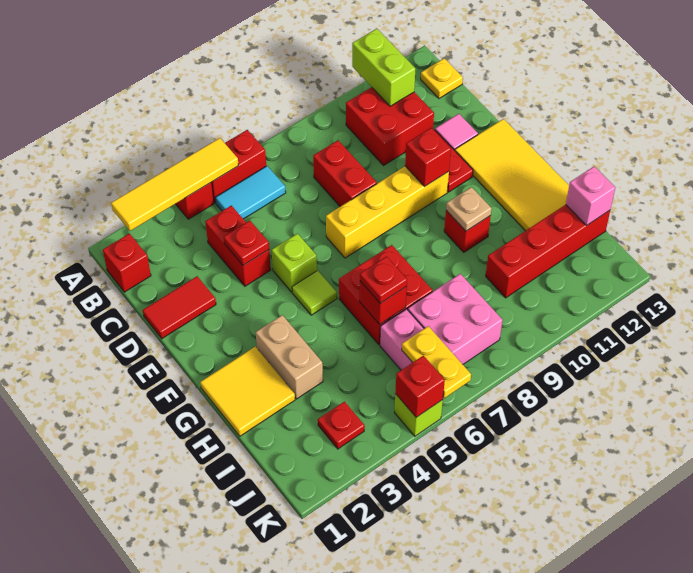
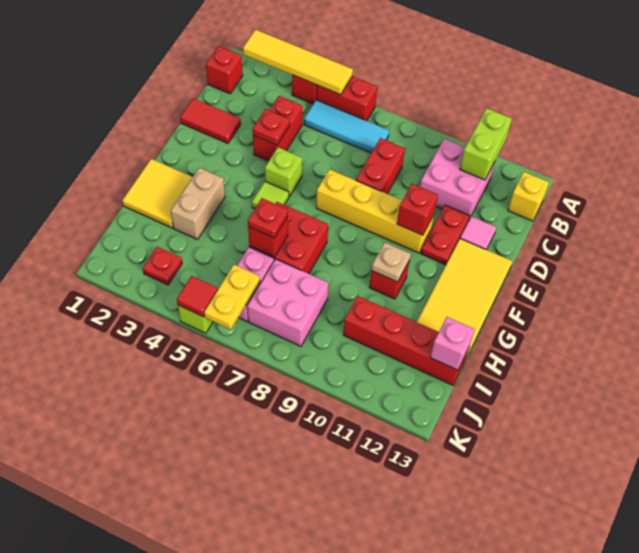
cyan tile B5:B6 level 1 -> cyan tile B5:B7 level 1
red brick B10:C11 level 1 -> pink brick B10:C11 level 1
yellow plate B13 level 1 -> yellow brick B13 level 1
red brick K5 level 2 -> red tile K5 level 2

